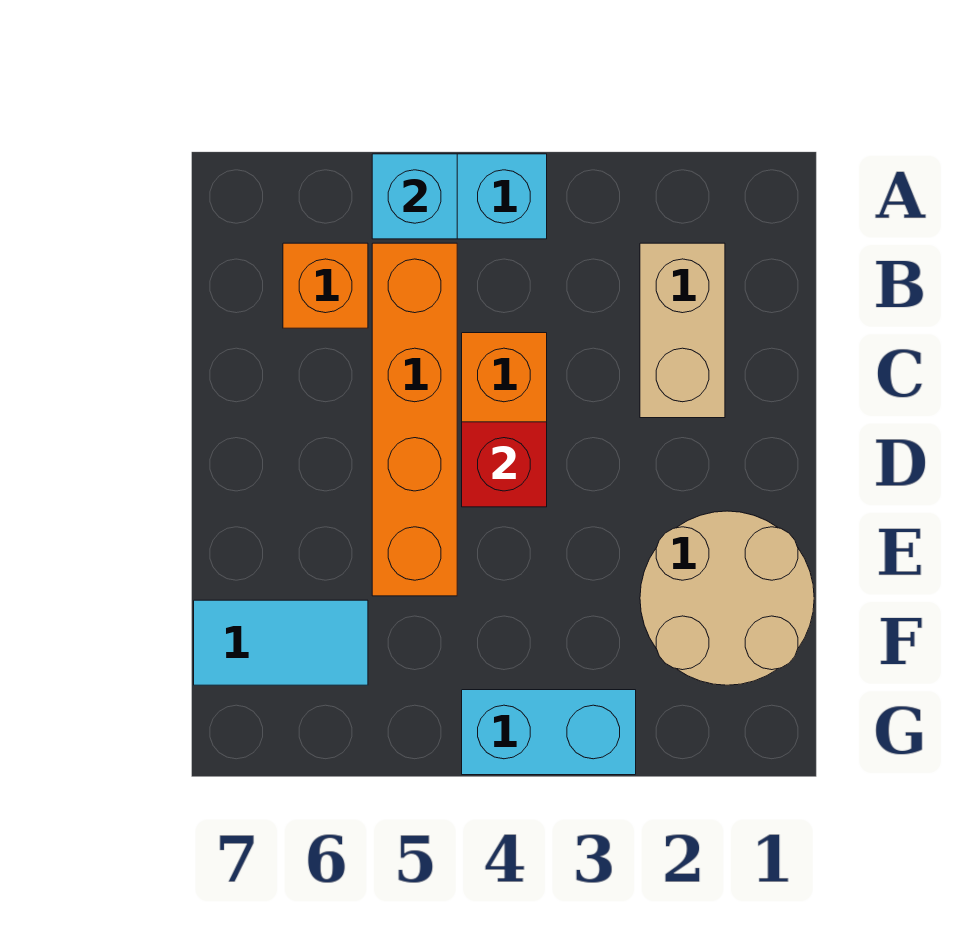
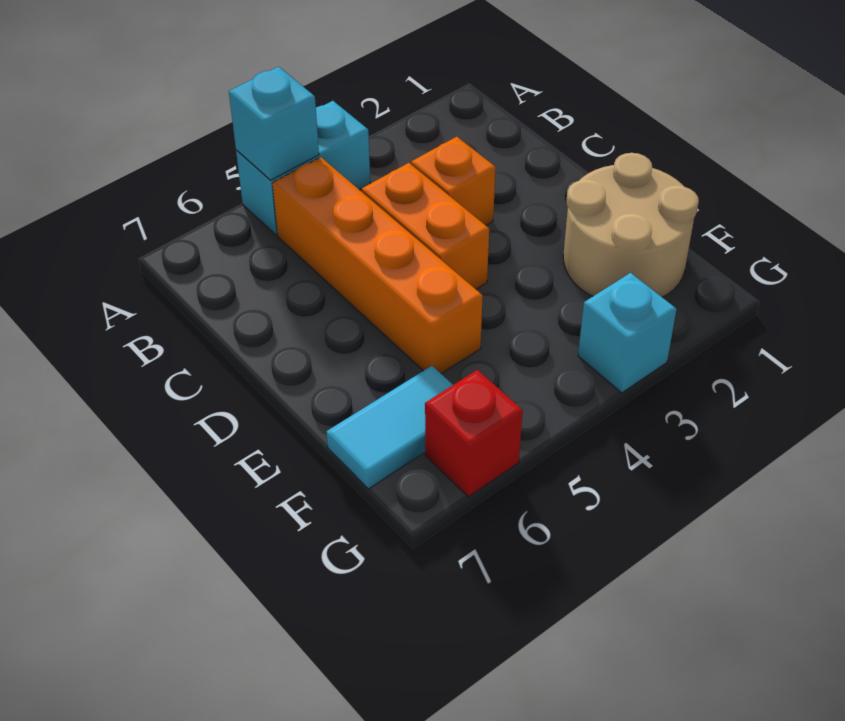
tan brick B2:C2 level 1 -> none
orange brick B6 level 1 -> orange brick C3 level 1
red brick D4 level 2 -> red brick G6 level 1
cyan brick G3:G4 level 1 -> cyan brick G3 level 1

